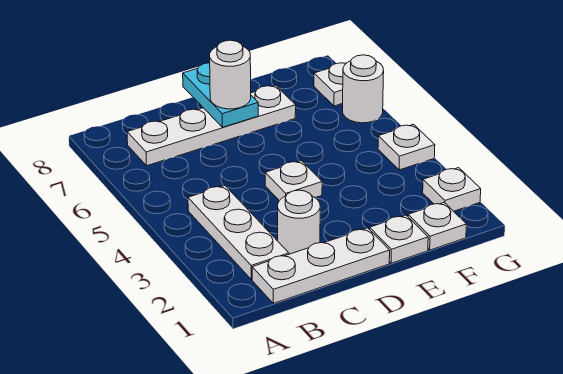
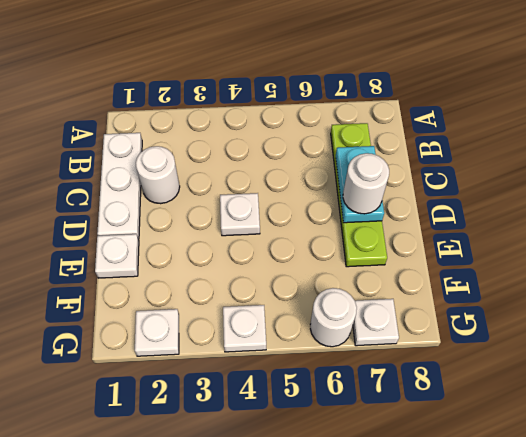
white plate B2:B4 level 1 -> none
white plate B7:E7 level 1 -> lime plate B7:E7 level 1
cyan plate D7:D8 level 2 -> cyan plate C7:D7 level 2
white plate F1 level 1 -> none

